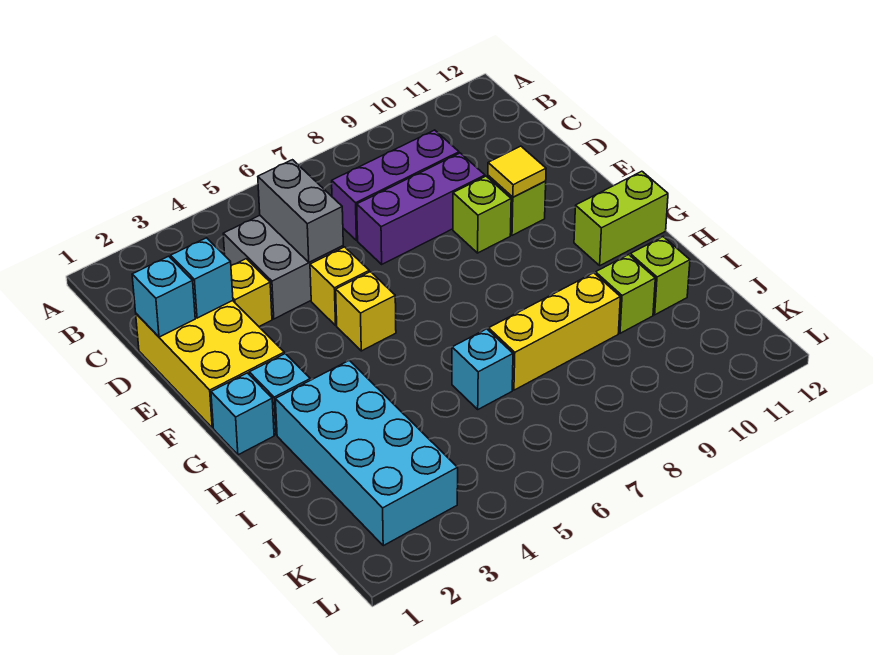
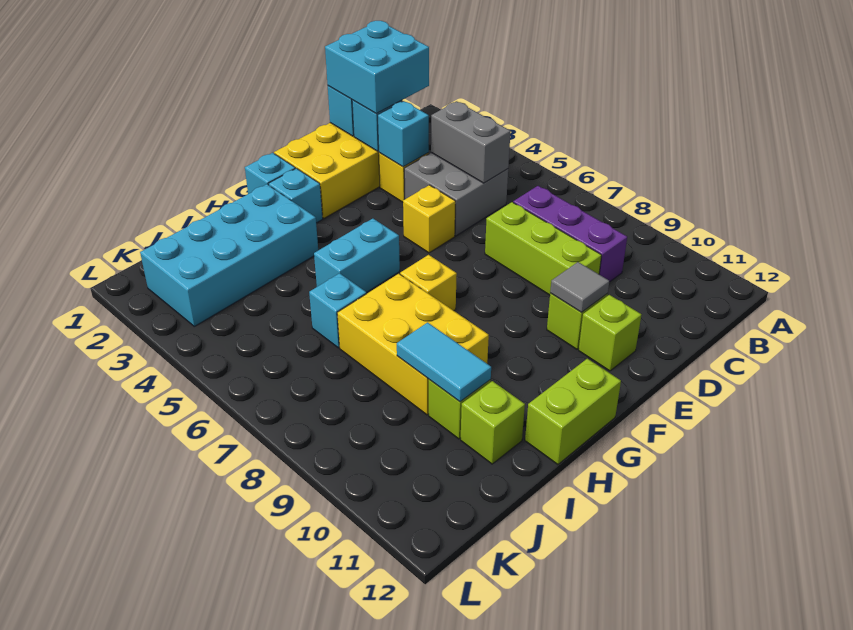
none -> cyan brick C1:D2 level 3
grey brick C5:D5 level 2 -> grey brick C4:C5 level 2
none -> cyan brick D3 level 2
purple brick D7:D9 level 1 -> lime brick D7:D9 level 1
lime brick E9 level 1 -> lime brick E11 level 1
yellow tile E10 level 2 -> grey tile E10 level 2
yellow brick F5 level 1 -> yellow brick G7 level 1
none -> cyan brick G5:H5 level 1
lime brick G11:G12 level 1 -> lime brick G12:H12 level 1
yellow brick I7:I9 level 1 -> yellow brick H7:I9 level 1
none -> cyan tile I9:I10 level 2

